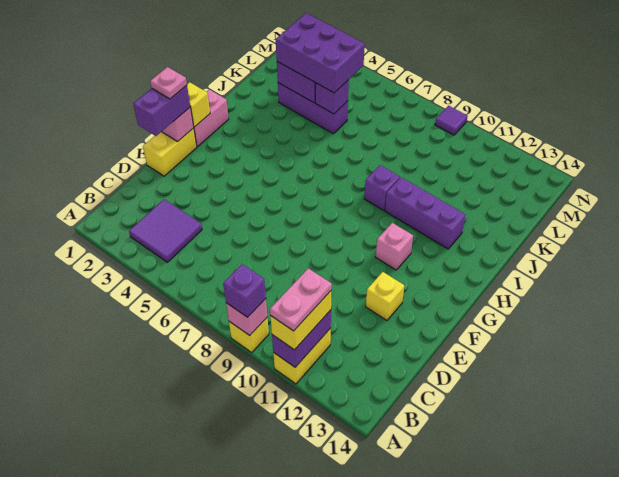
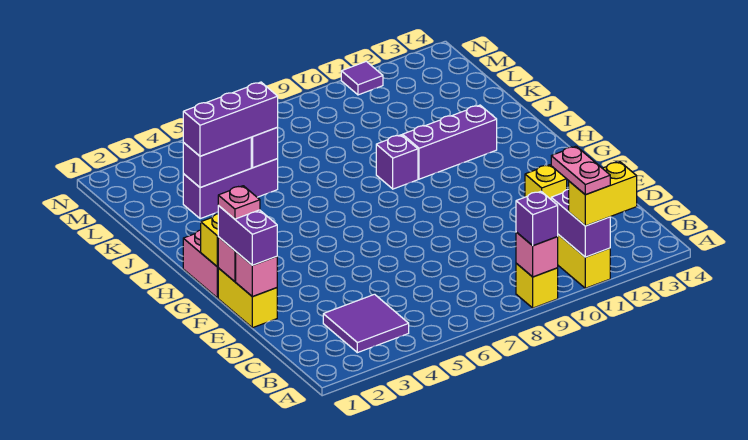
yellow brick A11:B11 level 3 -> yellow brick A11:A12 level 3
pink brick G11 level 1 -> pink brick E1 level 2
purple brick K3:L5 level 3 -> purple brick K3:K5 level 3
purple tile N9 level 1 -> purple tile N11 level 1

